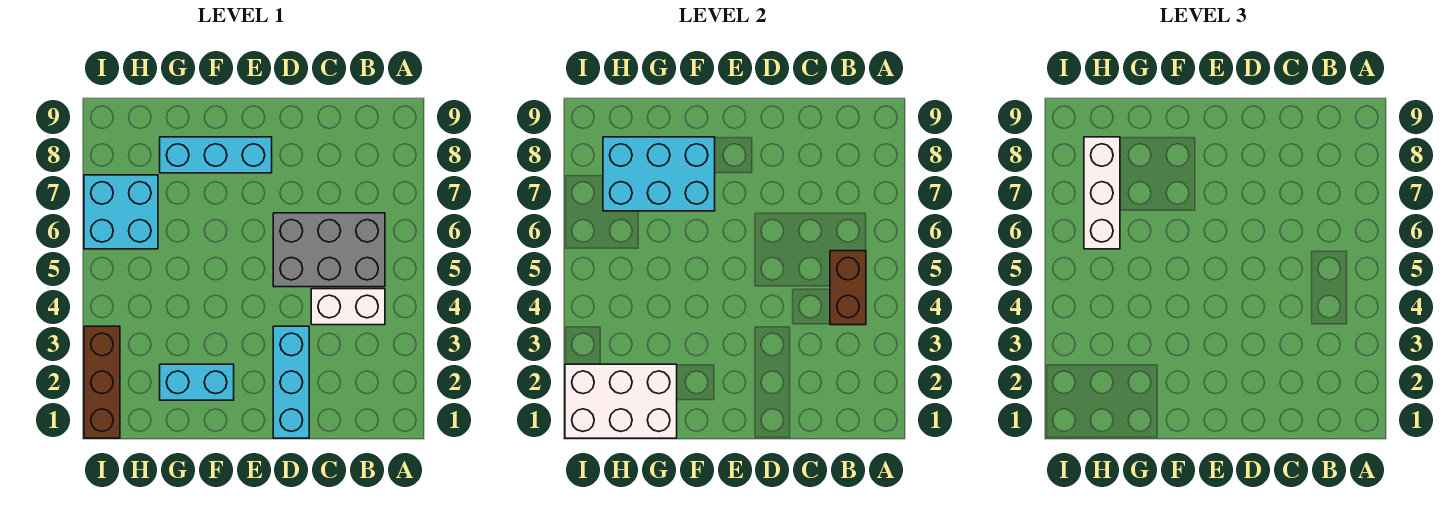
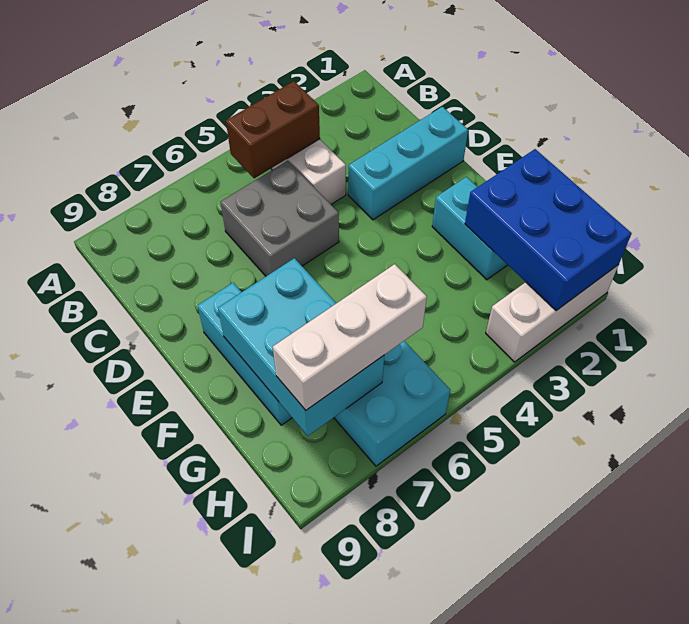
grey brick B5:D6 level 1 -> grey brick C5:D6 level 1
white brick G1:I2 level 2 -> blue brick G1:I2 level 2
brown brick I1:I3 level 1 -> white brick I1:I3 level 1

